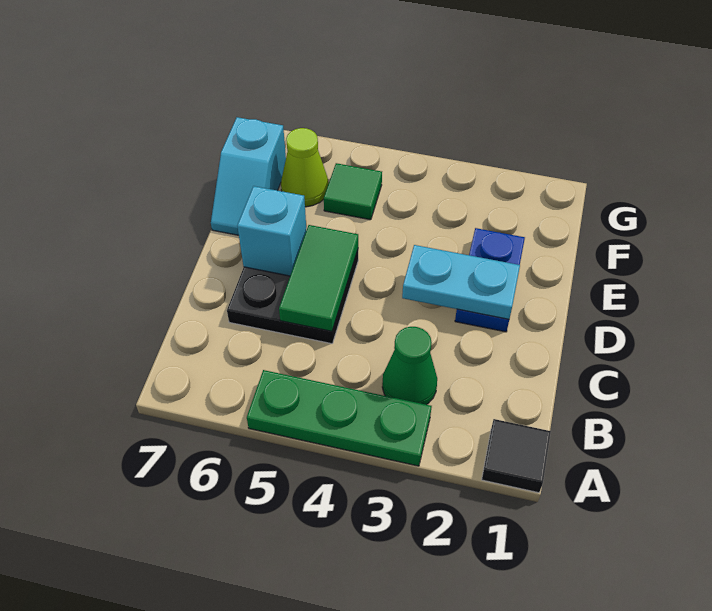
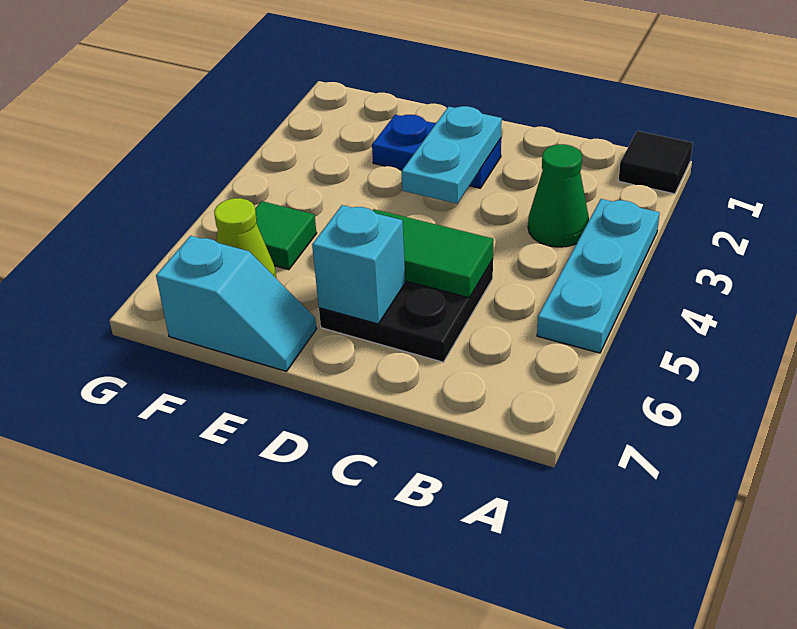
green plate A3:A5 level 1 -> cyan plate A3:A5 level 1

